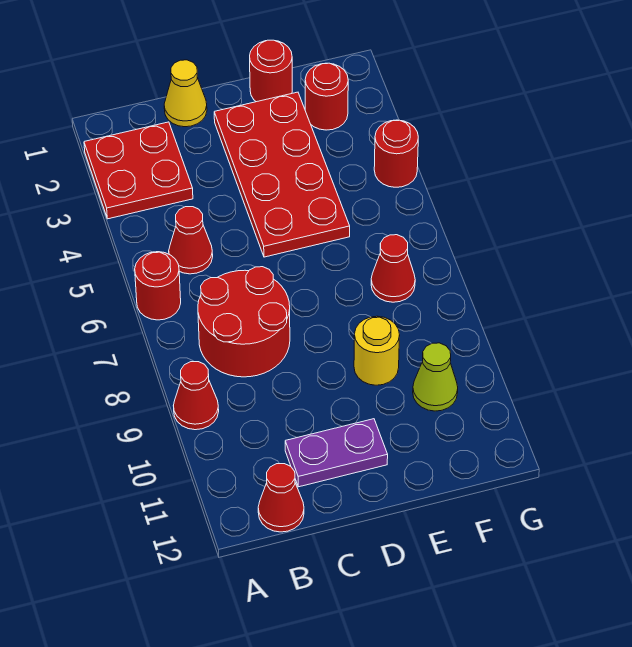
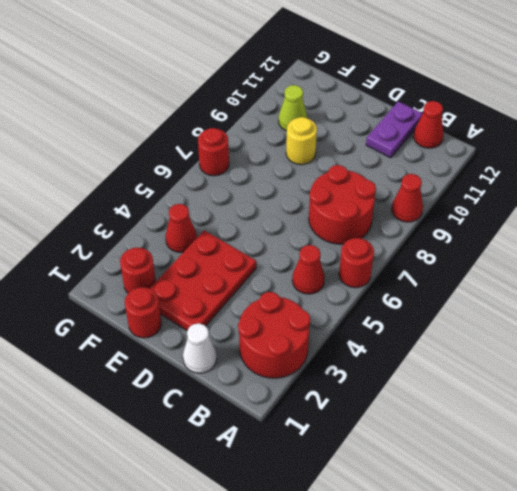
red plate A2:B3 level 1 -> red round brick A2:B3 level 1
yellow cone C1 level 1 -> white cone C1 level 1
purple plate C11:D11 level 1 -> purple plate C11:C12 level 1
red plate D2:E5 level 1 -> red plate D2:E4 level 1
red cone F7 level 1 -> red cone F4 level 1
red round brick G4 level 1 -> red round brick G7 level 1

